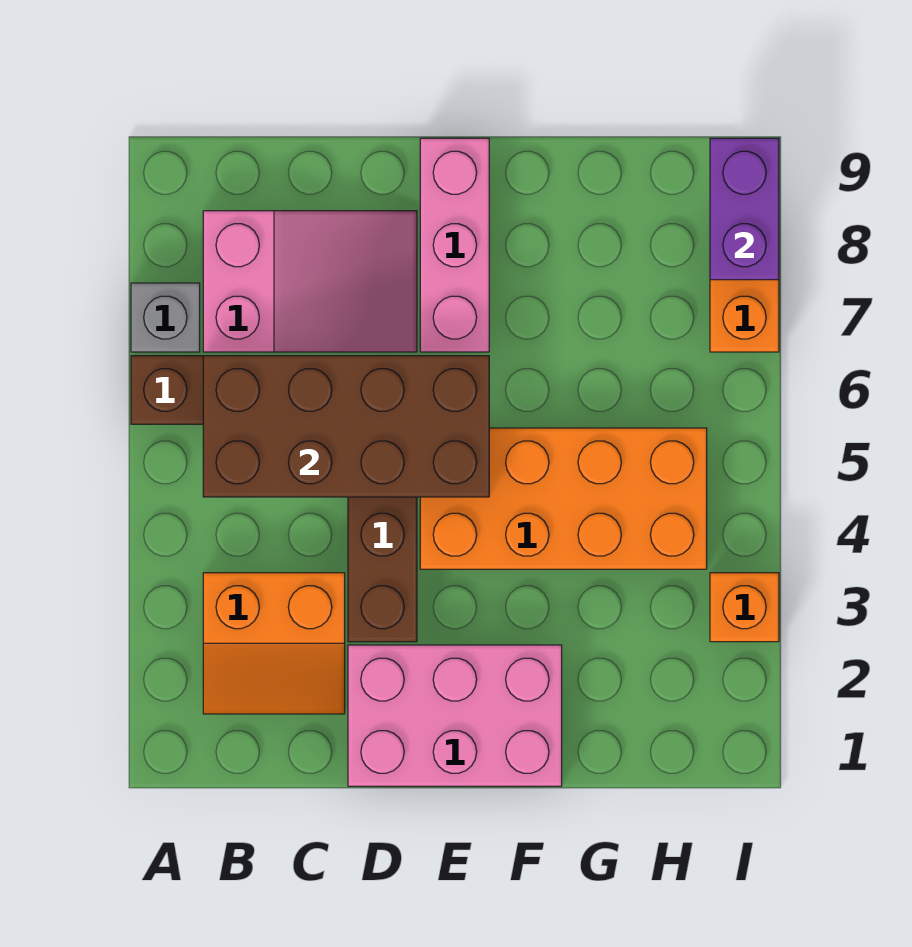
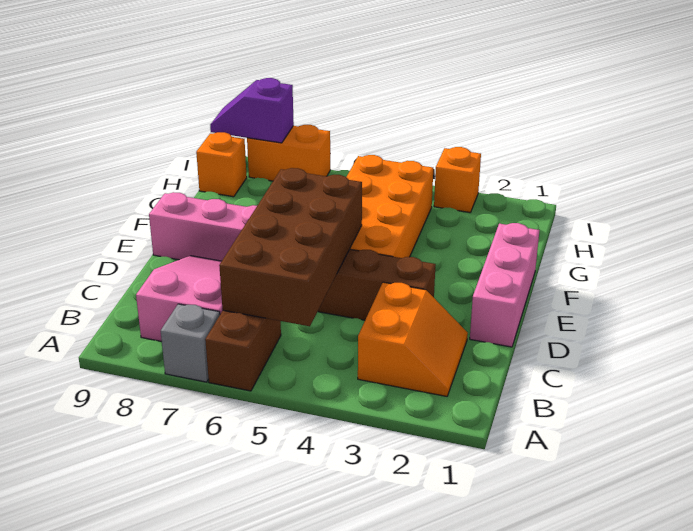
pink brick D1:F2 level 1 -> pink brick D1:F1 level 1
none -> orange brick H9 level 1
purple brick I8:I9 level 2 -> purple slope I8:I9 level 2 top 8

